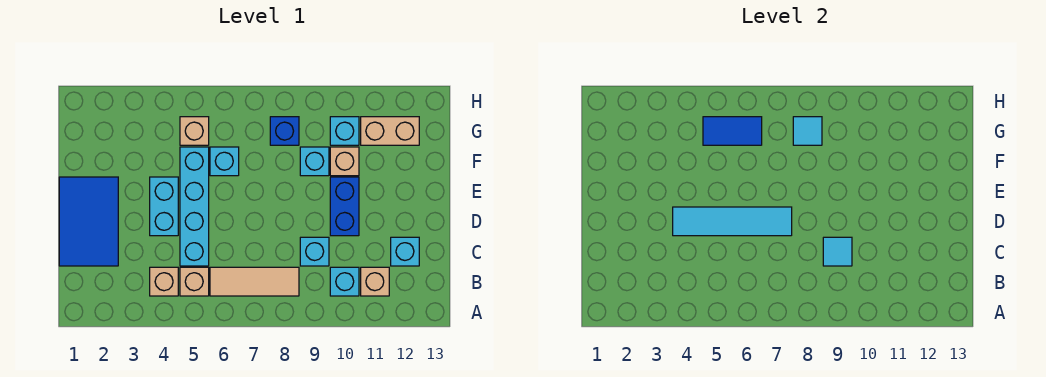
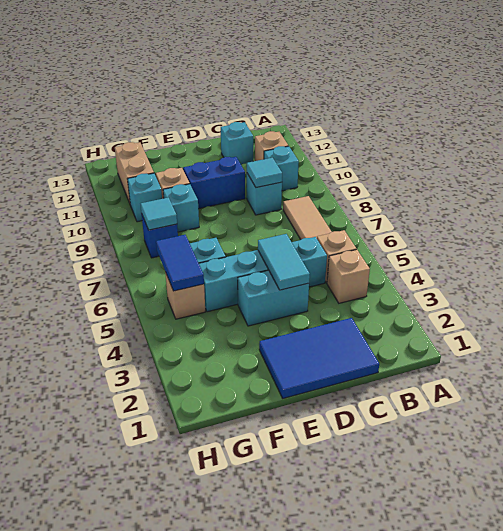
cyan tile D4:D7 level 2 -> cyan tile D4:D5 level 2

